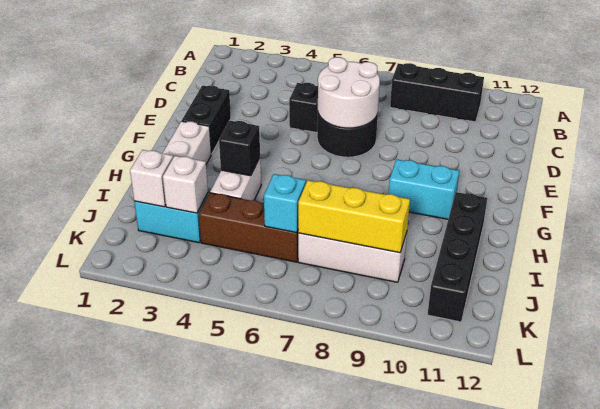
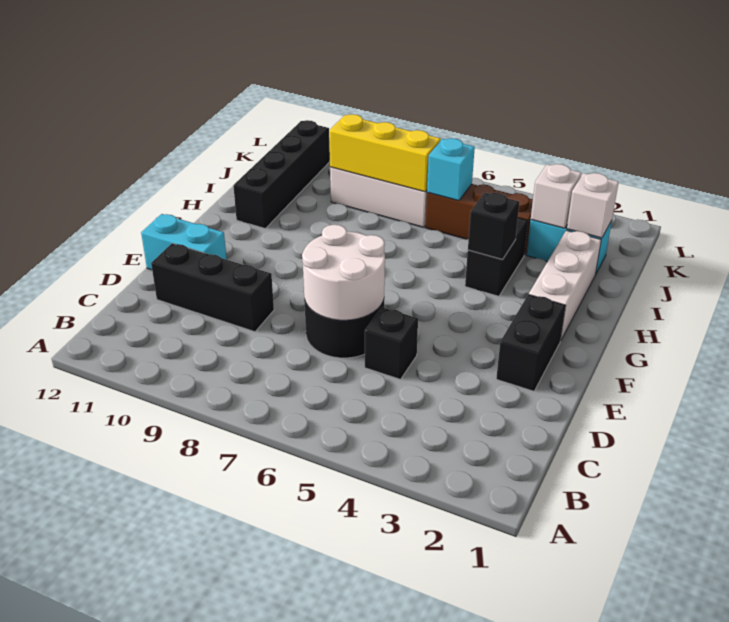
black brick B8:B10 level 1 -> black brick D9:D11 level 1
cyan brick G9:G10 level 1 -> cyan brick E11:E12 level 1
white brick H4:I4 level 1 -> black brick H4:I4 level 1

